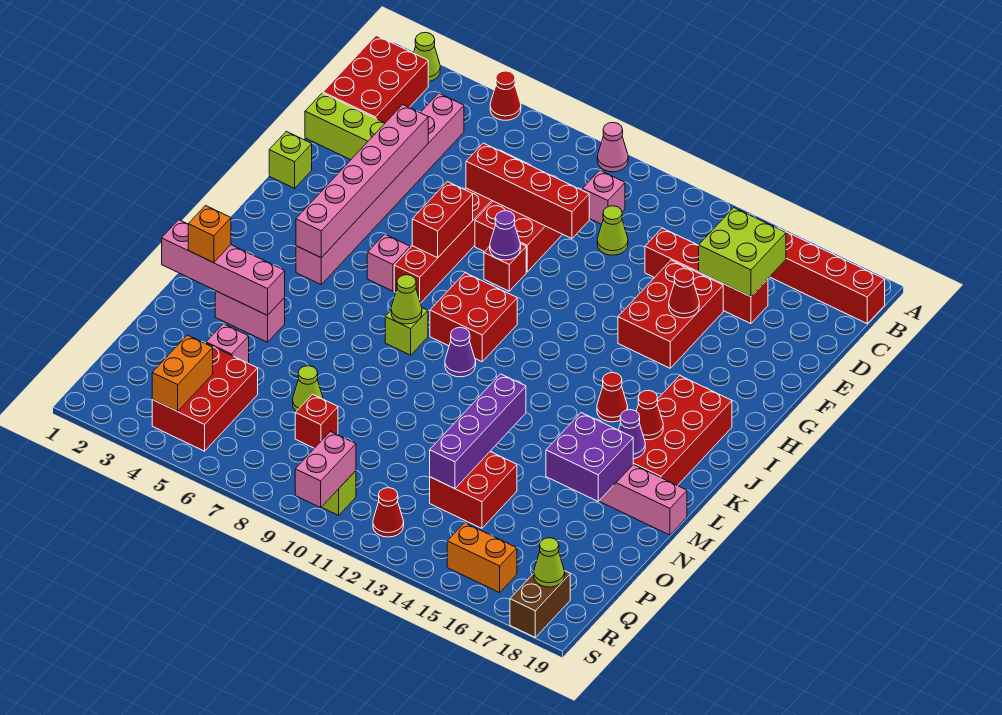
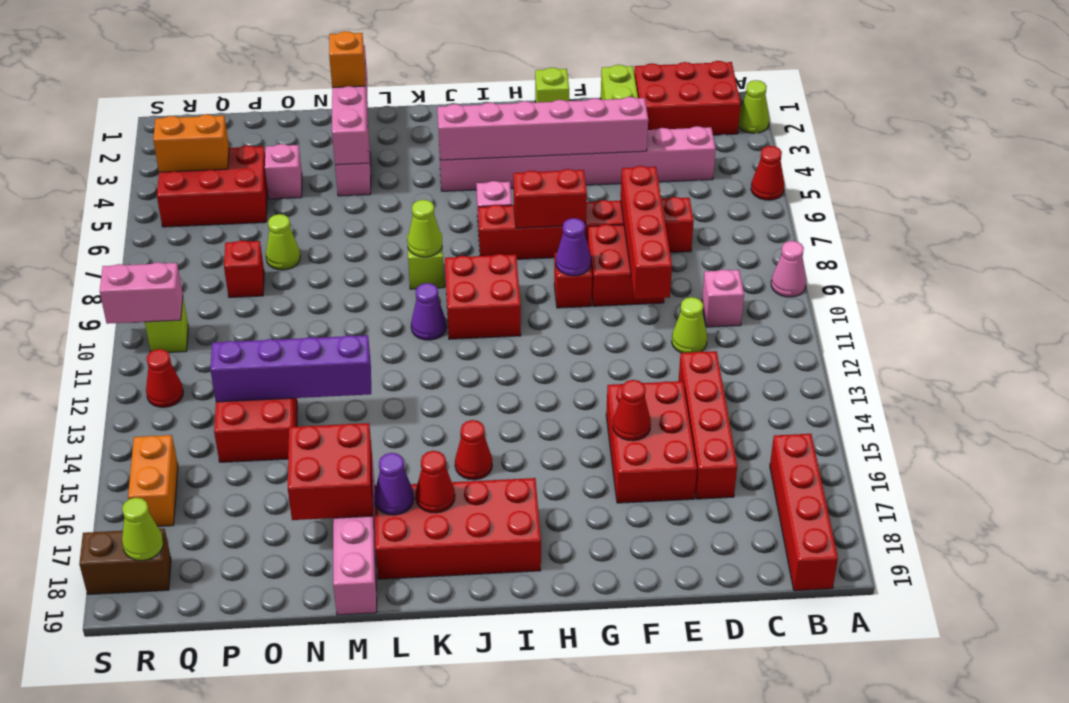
lime brick C15:D16 level 2 -> none
red brick E14:G15 level 1 -> red brick E14:F16 level 1
purple brick M16:N17 level 2 -> red brick M16:N17 level 2

